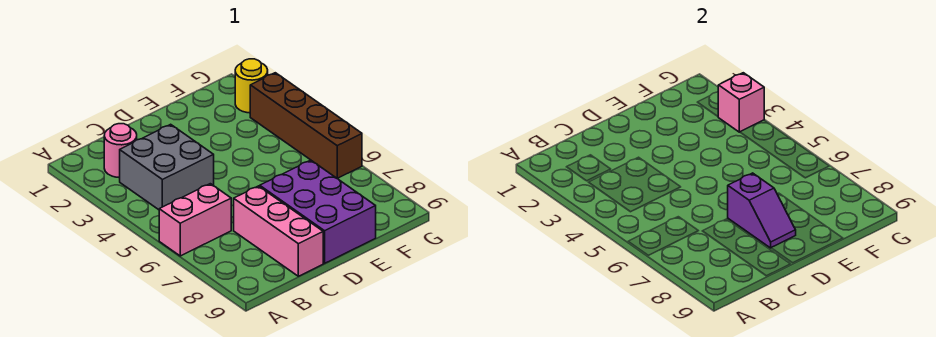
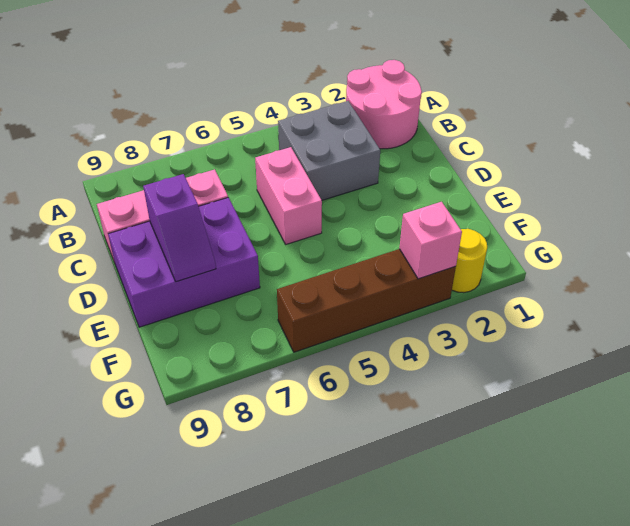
pink brick A6:B6 level 1 -> pink brick C5:D5 level 1
pink round brick B2 level 1 -> pink round brick A1:B2 level 1
purple slope D7:D8 level 2 top 7 -> purple slope D8:E8 level 2 top D

